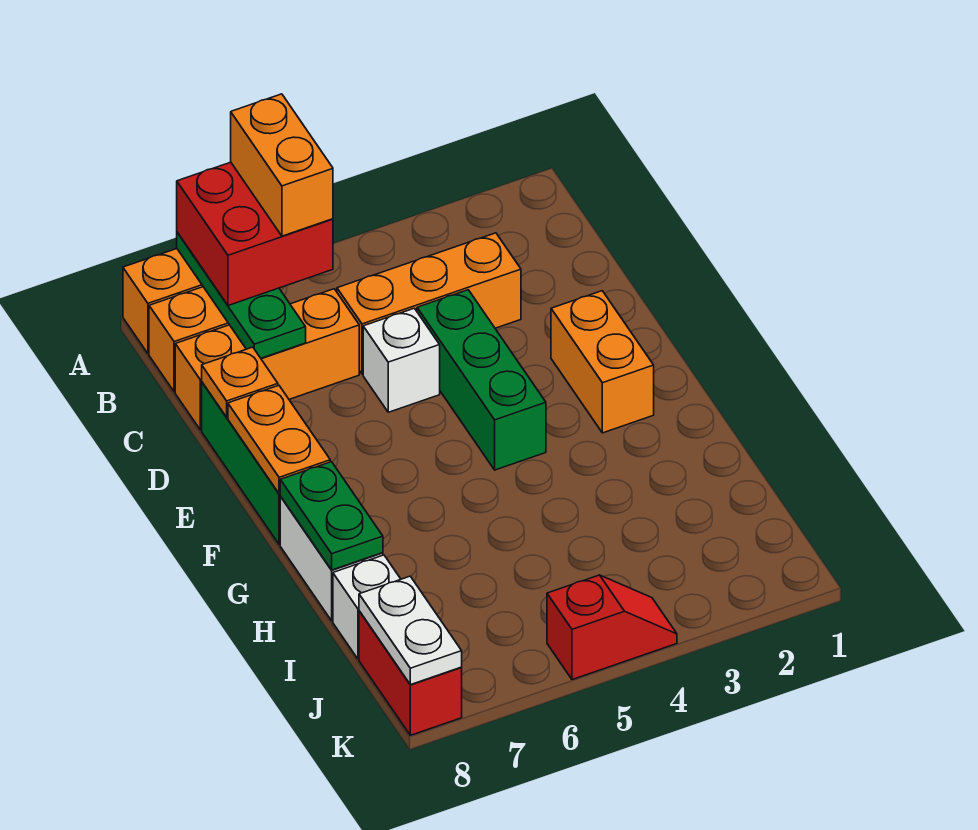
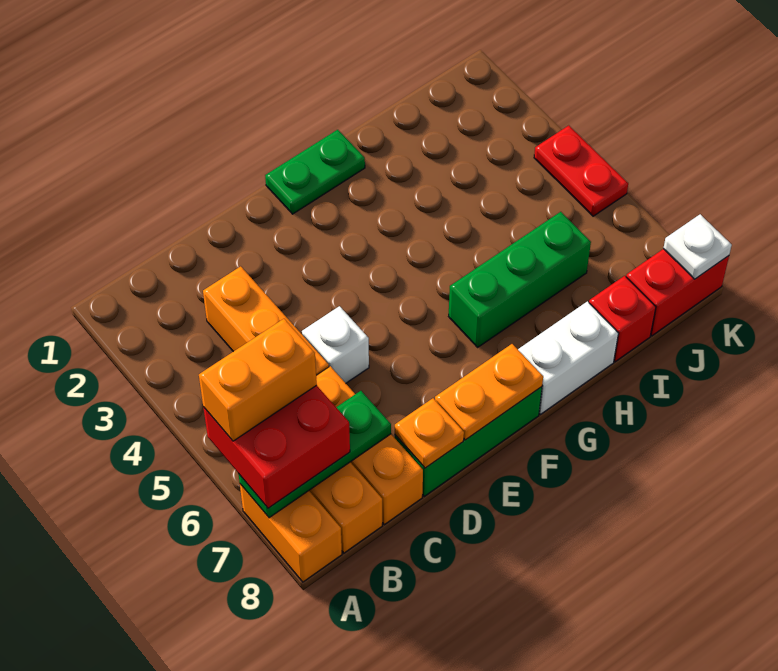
green brick D4:F4 level 1 -> green brick G6:I6 level 1
orange brick E2:F2 level 1 -> none
green plate G8:H8 level 2 -> green plate F1:G1 level 1
white brick I8 level 1 -> red brick I8 level 1
white plate J8:K8 level 2 -> white plate K8 level 2
red slope K4:K5 level 1 top 5 -> red plate K4:K5 level 1

